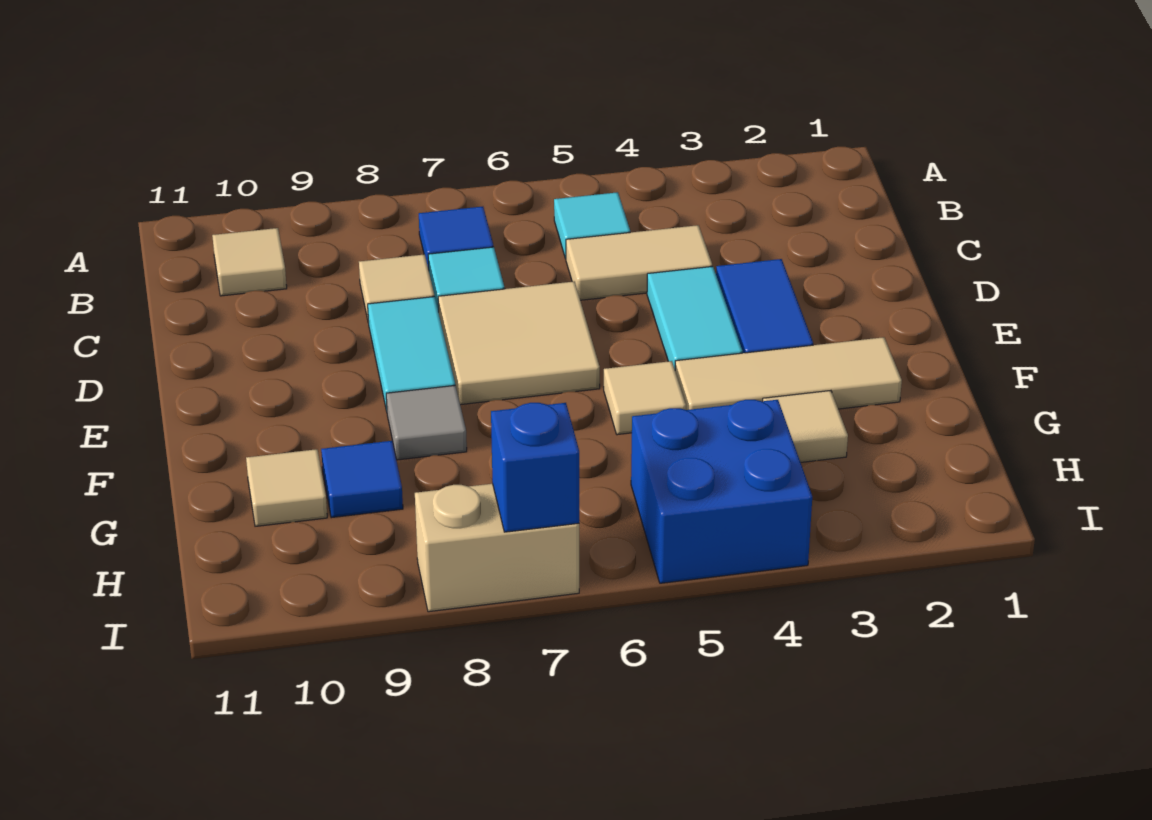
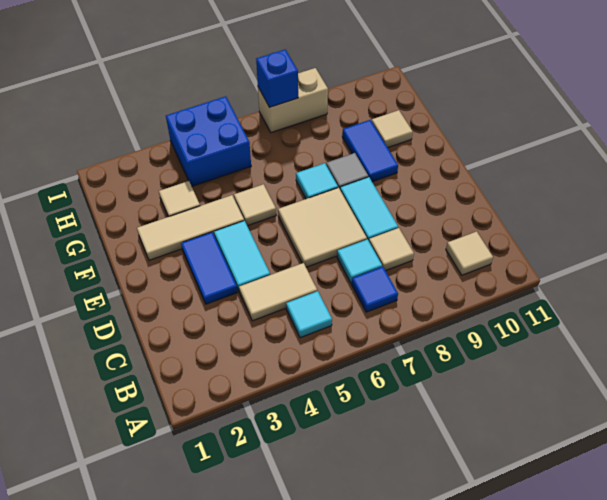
none -> cyan tile F7 level 1
blue tile G9 level 1 -> blue tile F9:G9 level 1

